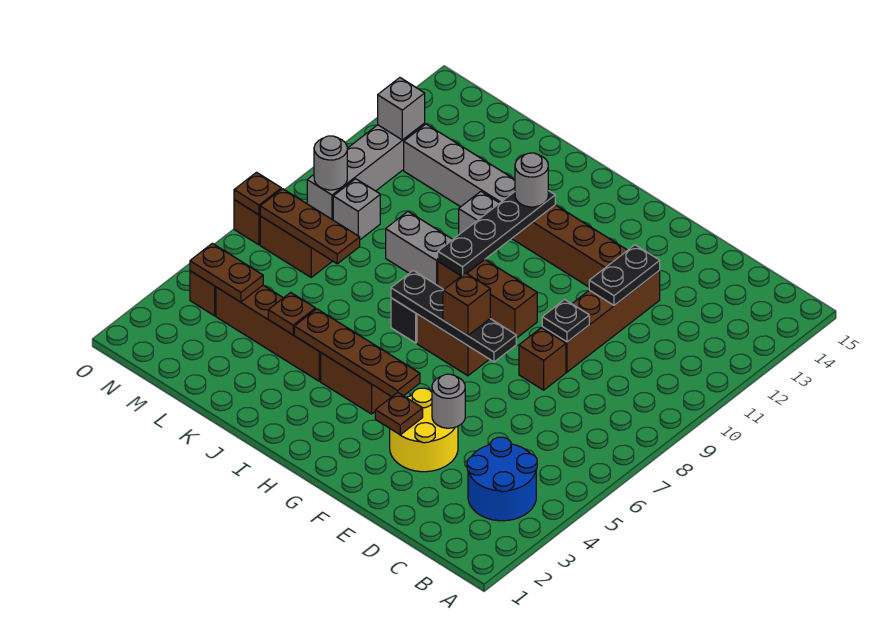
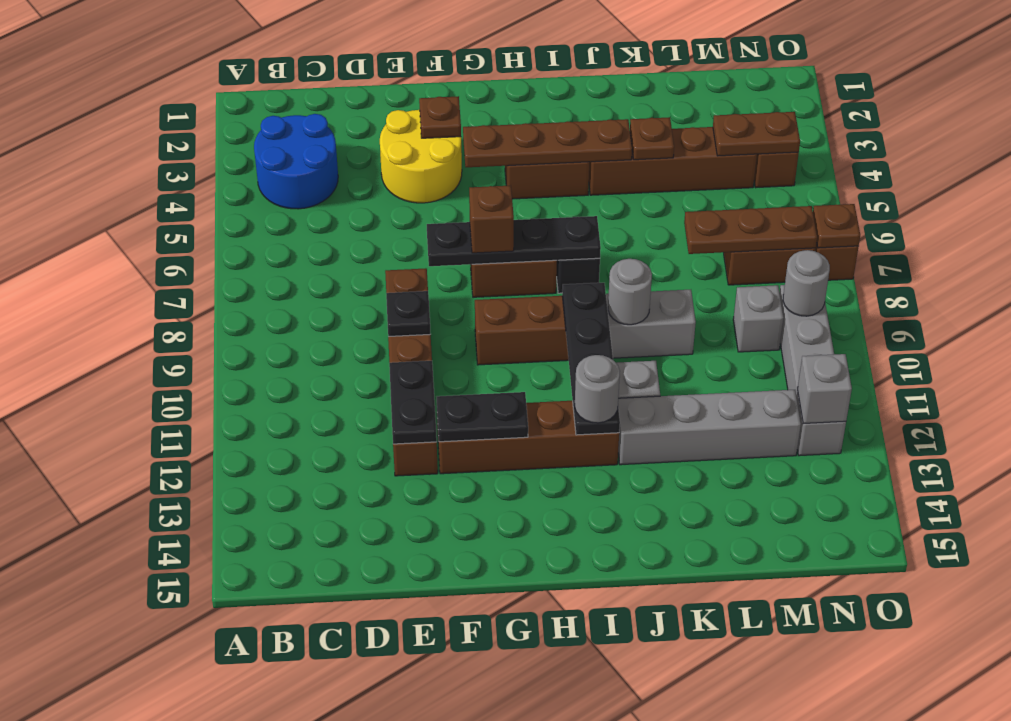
grey round brick E4 level 2 -> grey round brick J9 level 2
none -> black plate F12:G12 level 2

